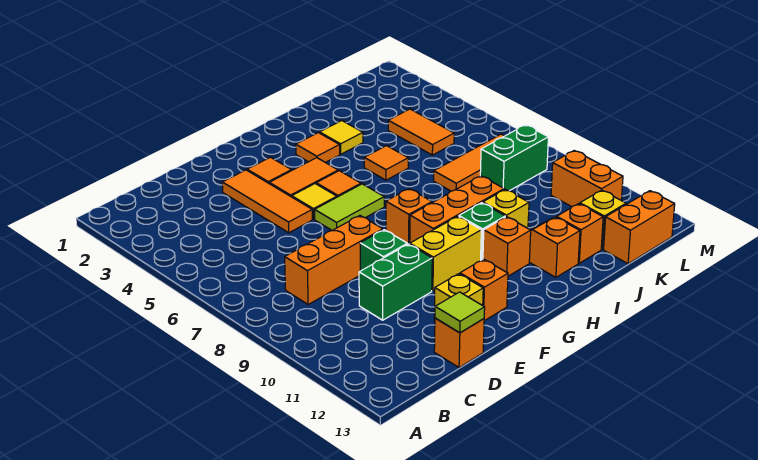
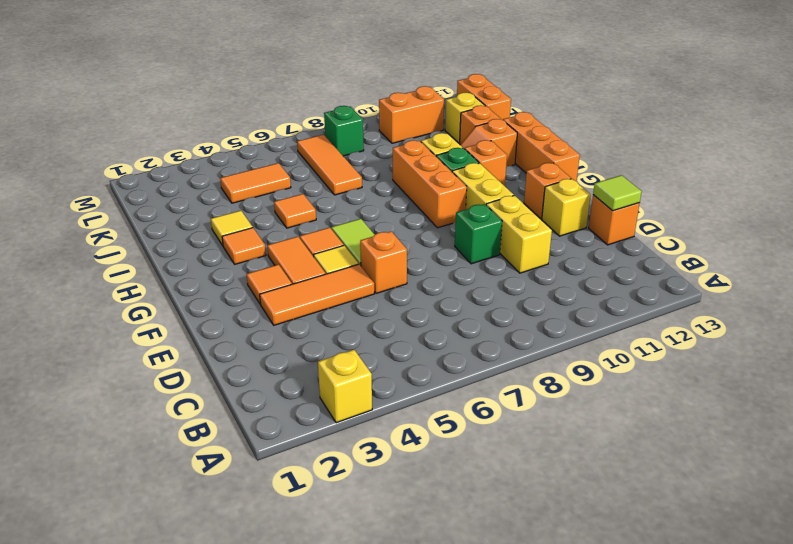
none -> yellow brick A3 level 1
orange brick C8:E8 level 1 -> orange brick G13:I13 level 1
green brick D10:E10 level 1 -> yellow brick D10:E10 level 1
orange brick G8 level 1 -> orange brick E6 level 1
green brick K8:L8 level 1 -> green brick L8 level 1

